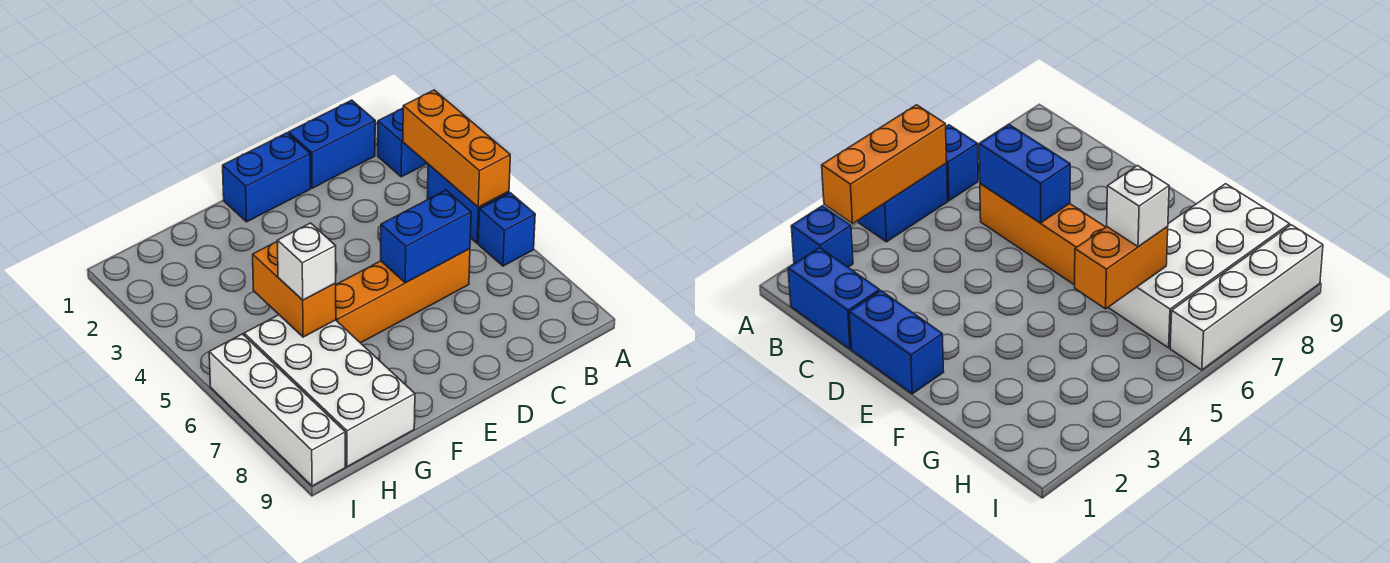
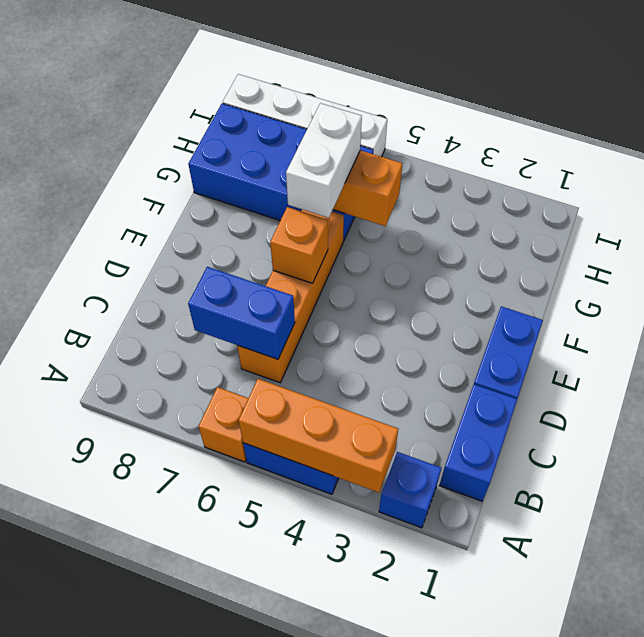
blue brick A6 level 1 -> orange brick A6 level 1
blue brick C6:D6 level 2 -> blue brick C6:C7 level 2
none -> orange brick E6 level 2
white brick G6:H9 level 1 -> blue brick G6:H9 level 1
white brick G6 level 3 -> white brick F6:G6 level 3

